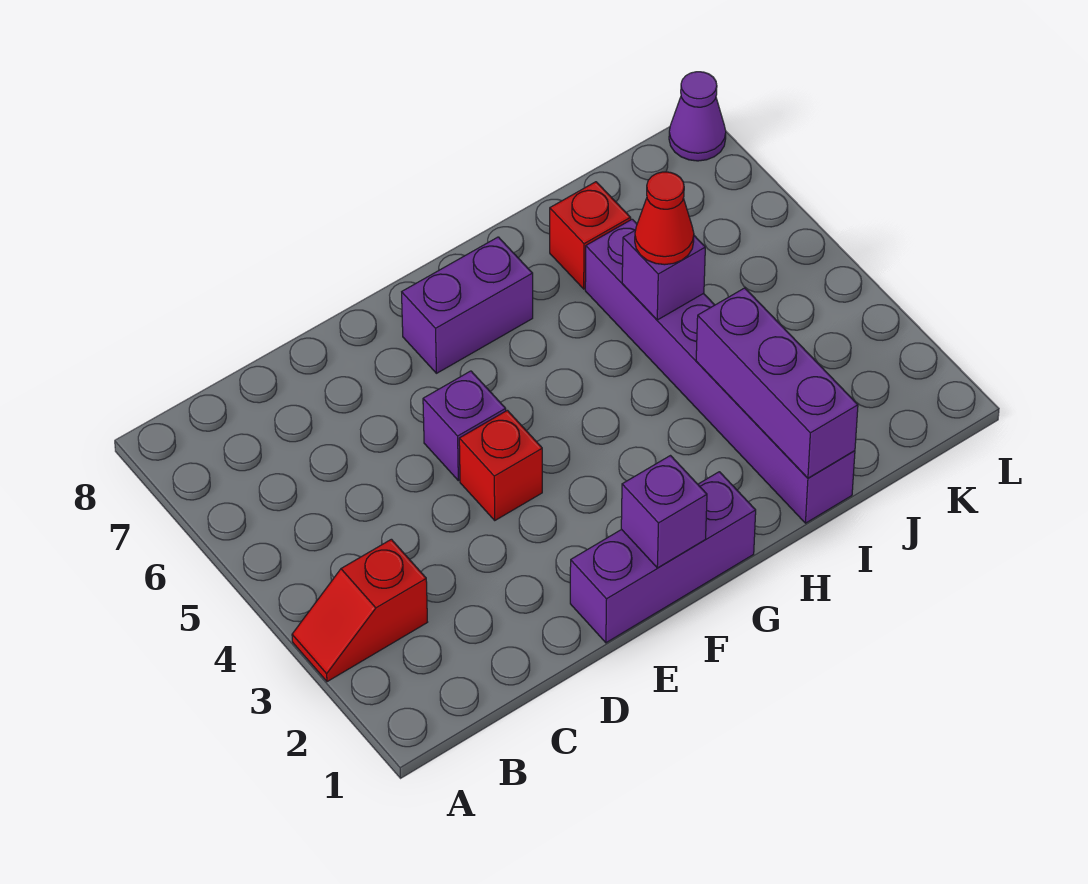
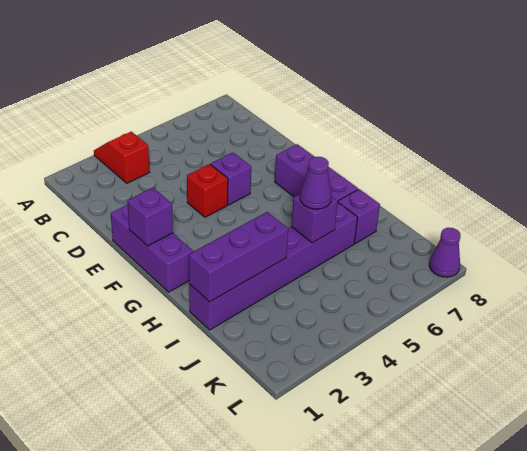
purple brick F7:G7 level 1 -> purple brick F7:H7 level 1
red cone I5 level 3 -> purple cone I5 level 3
red brick I7 level 1 -> purple brick I7 level 1

